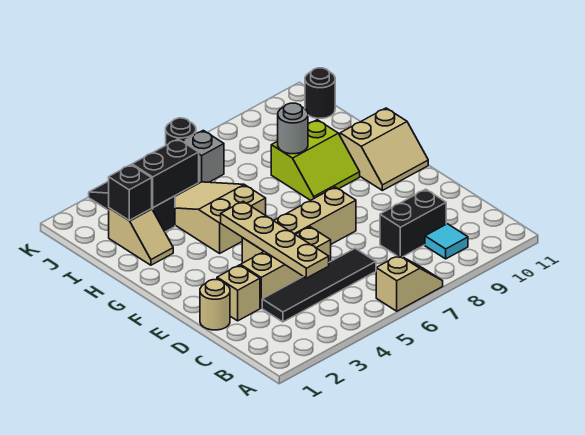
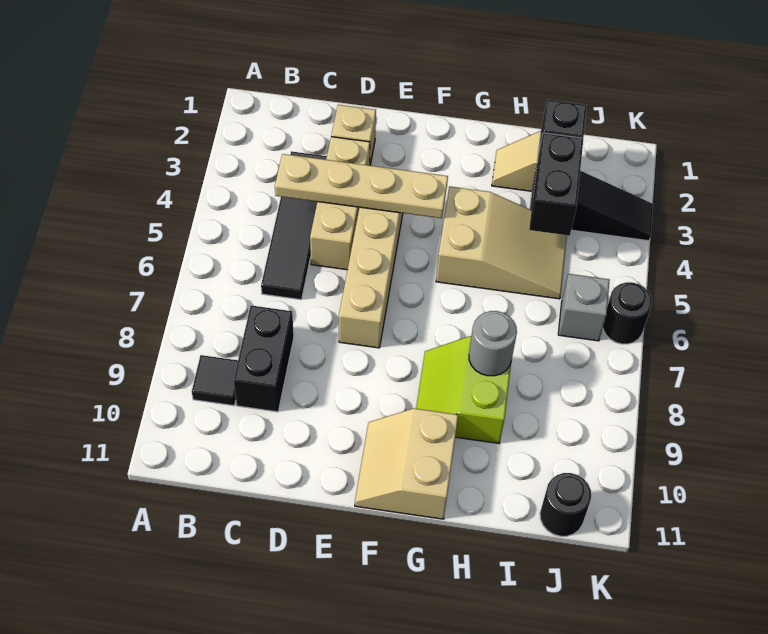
tan slope A6:A7 level 1 top 6 -> none
cyan tile B9 level 1 -> black tile B9 level 1
tan round brick D1 level 1 -> none

